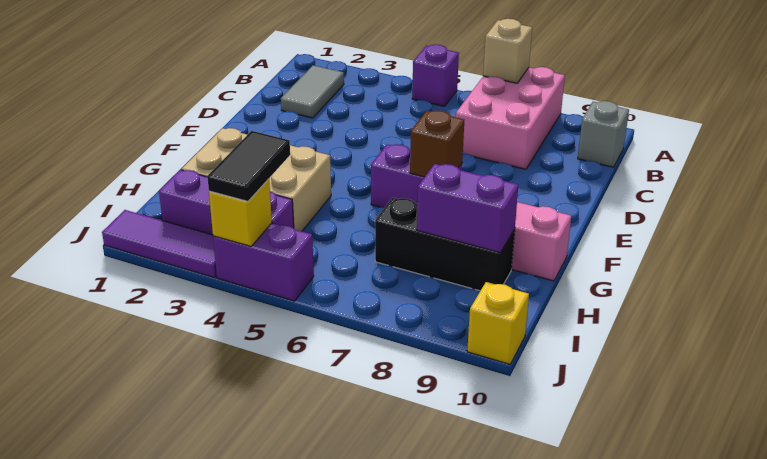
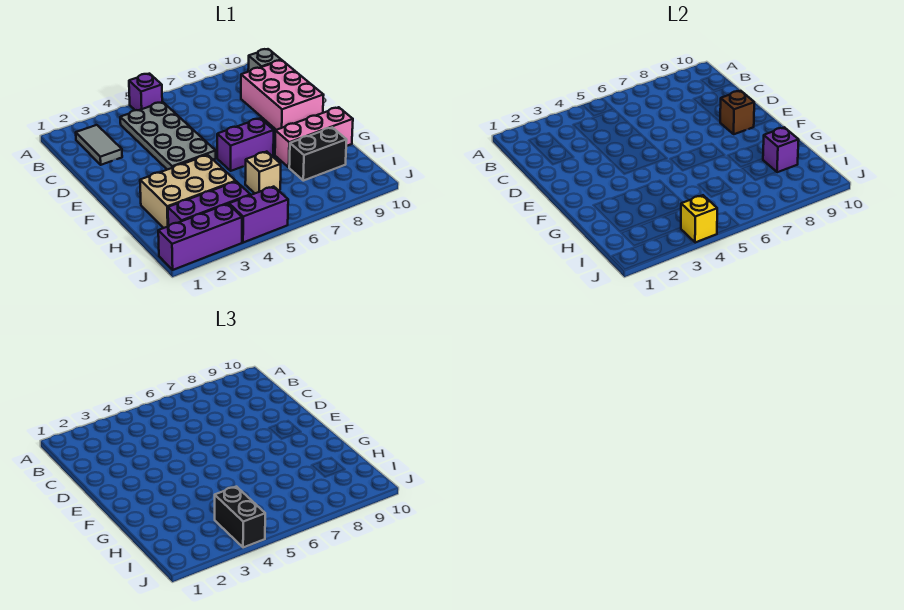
pink brick A7:C8 level 1 -> pink brick C9:E10 level 1
tan brick A7 level 2 -> tan brick H6 level 1
none -> grey plate B4:E5 level 1
brown brick F7 level 2 -> brown brick E9 level 2
black brick H7:H9 level 1 -> black brick H8:H9 level 1
purple brick H8:H9 level 2 -> purple brick H9 level 2
black tile I4:J4 level 3 -> black brick I4:J4 level 3
purple tile J1:J3 level 1 -> purple brick J1:J3 level 1
yellow brick J10 level 1 -> none

